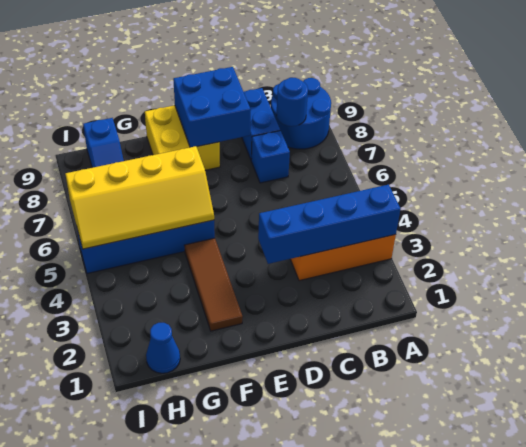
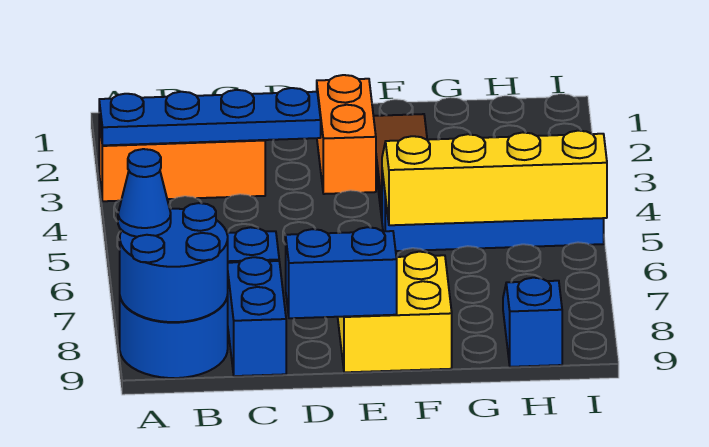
blue brick A3:D3 level 2 -> blue plate A3:D3 level 2
blue round brick B8 level 2 -> blue round brick A8:B9 level 2
blue brick D8:E9 level 2 -> blue brick D9:E9 level 2
none -> orange brick E2:E3 level 1
blue cone H1 level 1 -> blue cone A8 level 3

